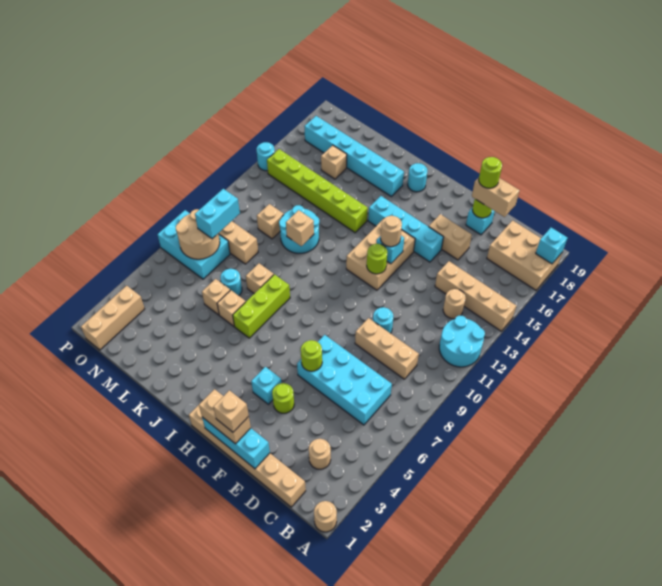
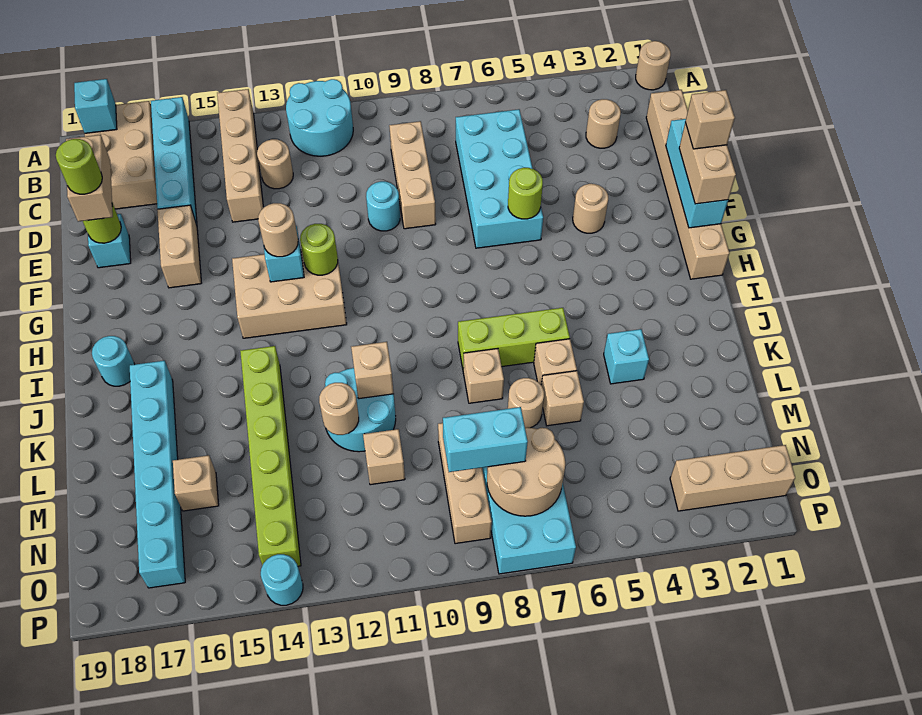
lime round brick F4 level 1 -> tan round brick F4 level 1
cyan brick F15:I15 level 1 -> cyan brick A16:D16 level 1
cyan brick G4 level 1 -> cyan brick K4 level 1
cyan round brick L7 level 1 -> tan round brick L7 level 1
none -> tan round brick L12 level 2

